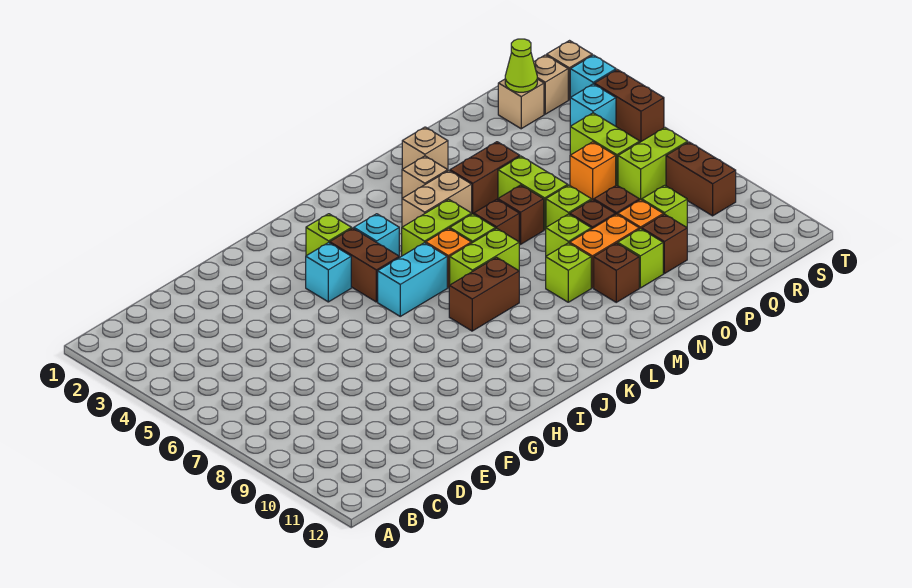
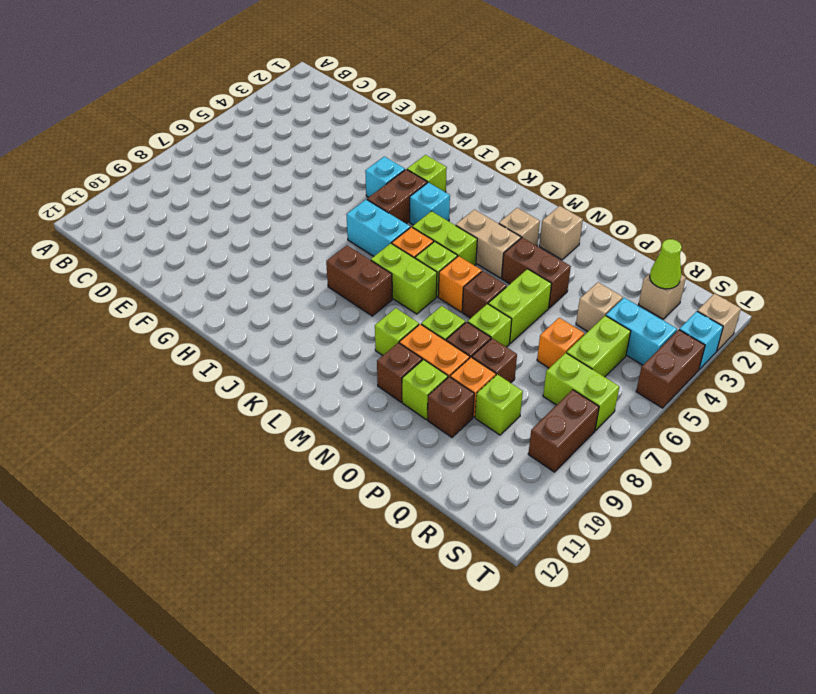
brown brick M6 level 1 -> orange brick M6 level 1
tan brick S2 level 1 -> tan brick Q4 level 1
cyan brick S4 level 1 -> cyan brick R4:S4 level 1

